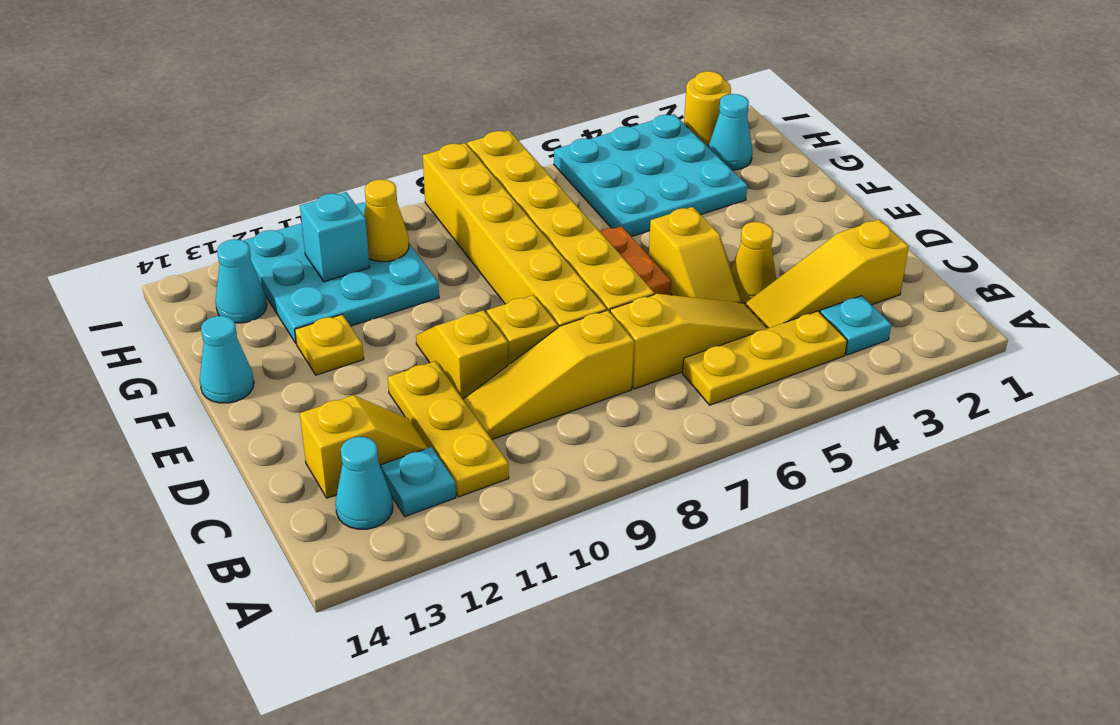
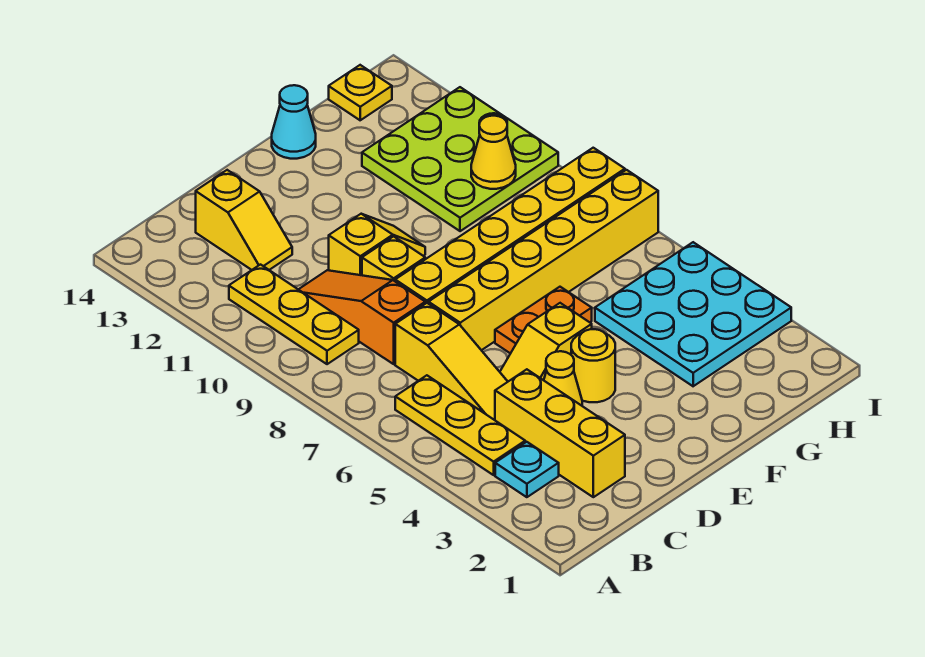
yellow plate B11:D11 level 1 -> yellow plate B9:B11 level 1
cyan plate B12 level 1 -> none
cyan cone B13 level 1 -> none
yellow slope C2:C4 level 1 top 2 -> yellow brick C2:C4 level 1
yellow slope C8:C10 level 1 top 8 -> orange slope C8:C10 level 1 top 8
yellow plate F12 level 1 -> yellow plate H14 level 1
cyan plate G10:I12 level 1 -> lime plate G10:I12 level 1
cyan cone H2 level 1 -> none
cyan brick H11 level 2 -> none
cyan cone H13 level 1 -> none
yellow round brick I2 level 1 -> yellow round brick E4 level 1

